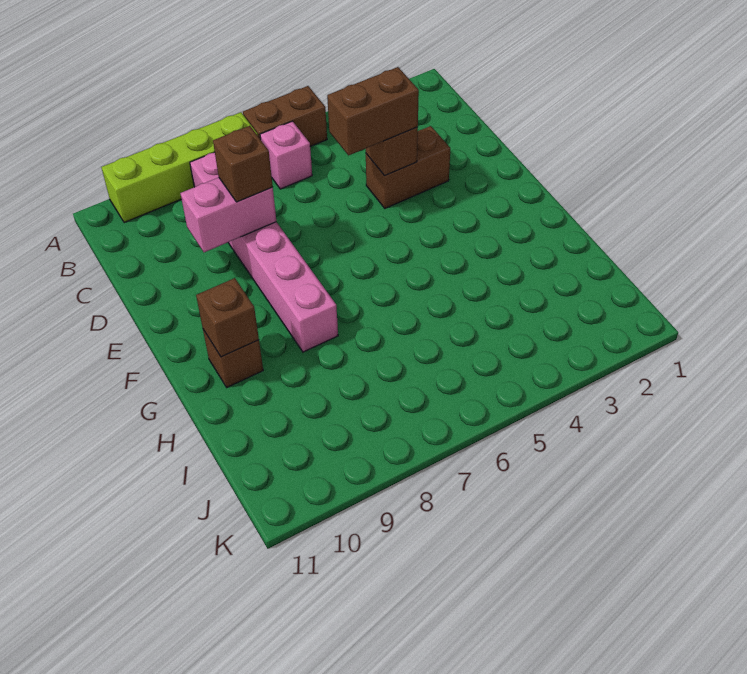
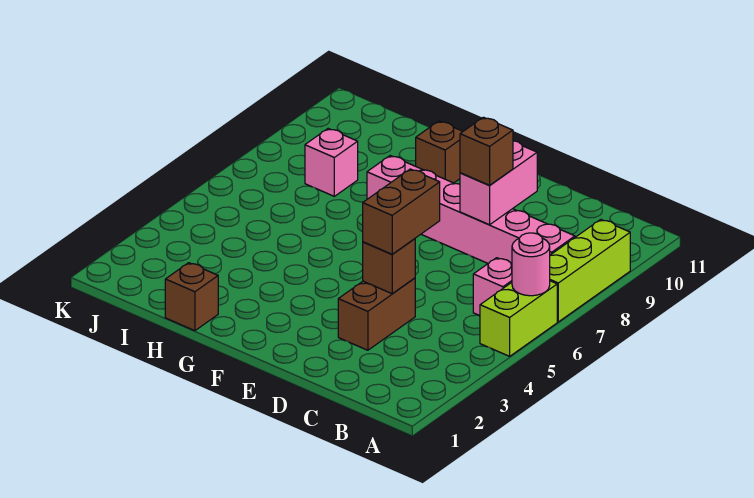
brown brick A5:A6 level 1 -> lime brick A5:A6 level 1
none -> pink round brick A6 level 2
lime brick A7:A10 level 1 -> lime brick A7:A9 level 1
brown brick G10 level 2 -> brown brick H1 level 1
none -> pink brick I8 level 1

